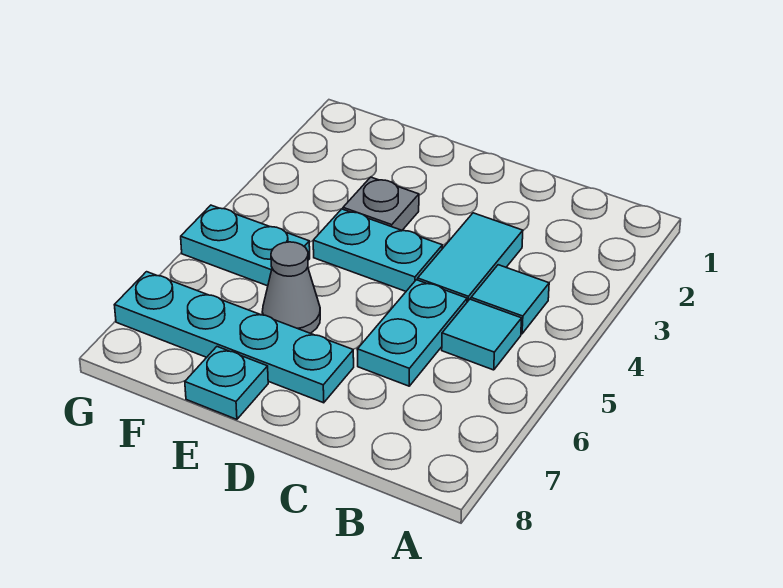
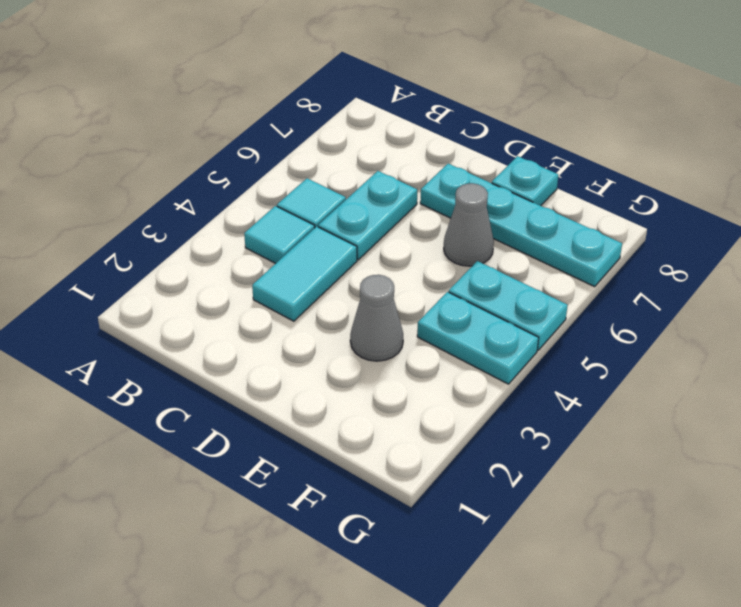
cyan plate D4:E4 level 1 -> cyan plate F4:G4 level 1
grey plate E3 level 1 -> grey cone E3 level 1

